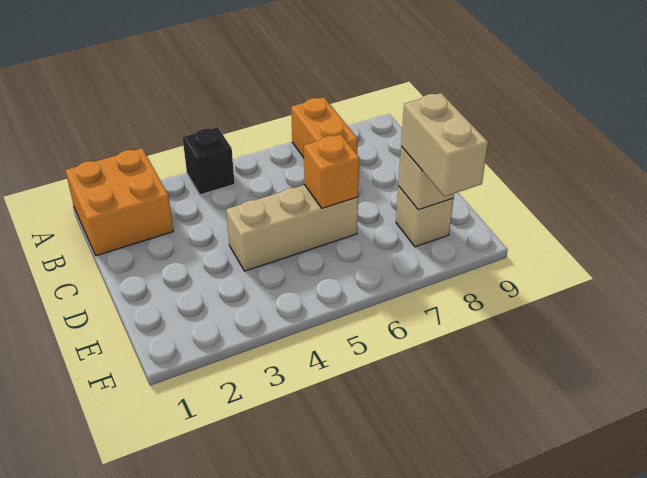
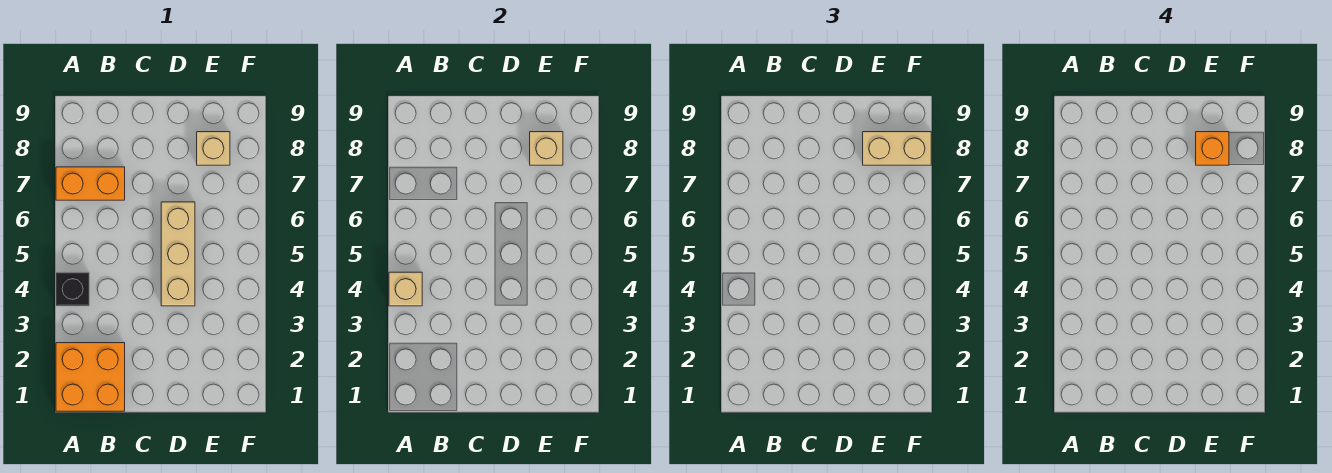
none -> tan brick A4 level 2
orange brick D6 level 2 -> orange brick E8 level 4

